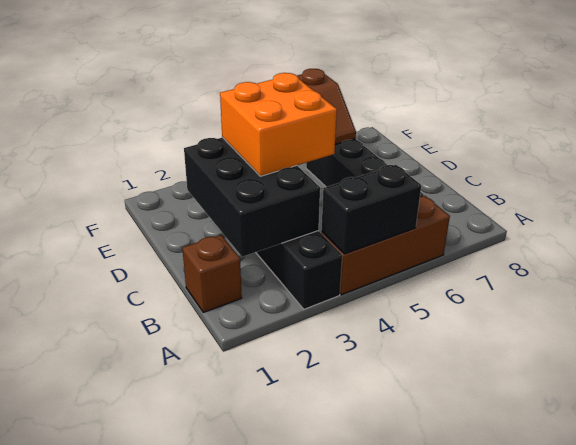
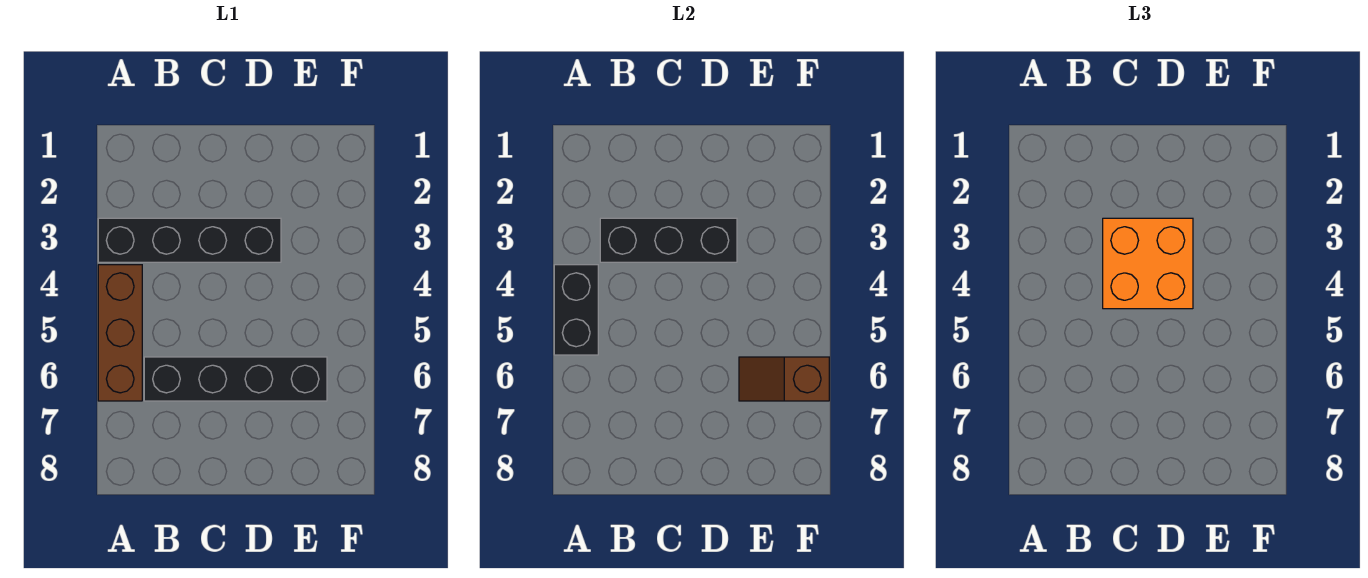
brown brick B1 level 1 -> none
black brick B2:D3 level 2 -> black brick B3:D3 level 2

